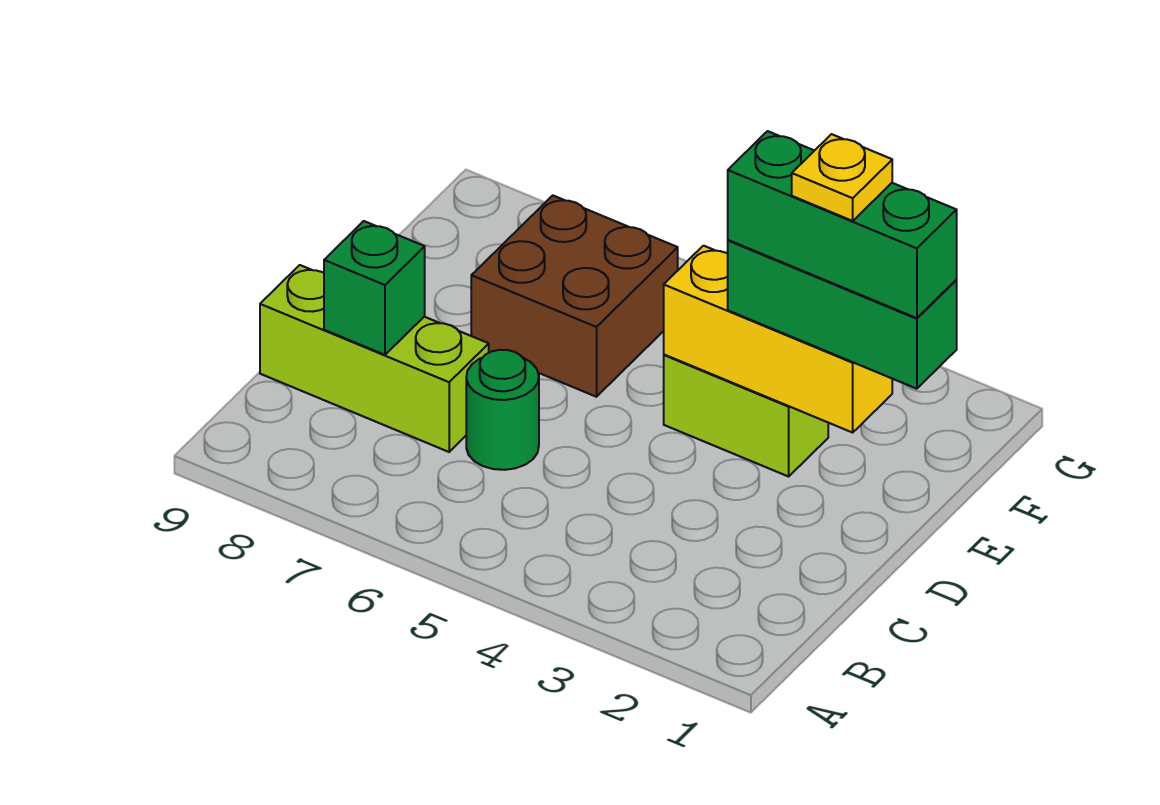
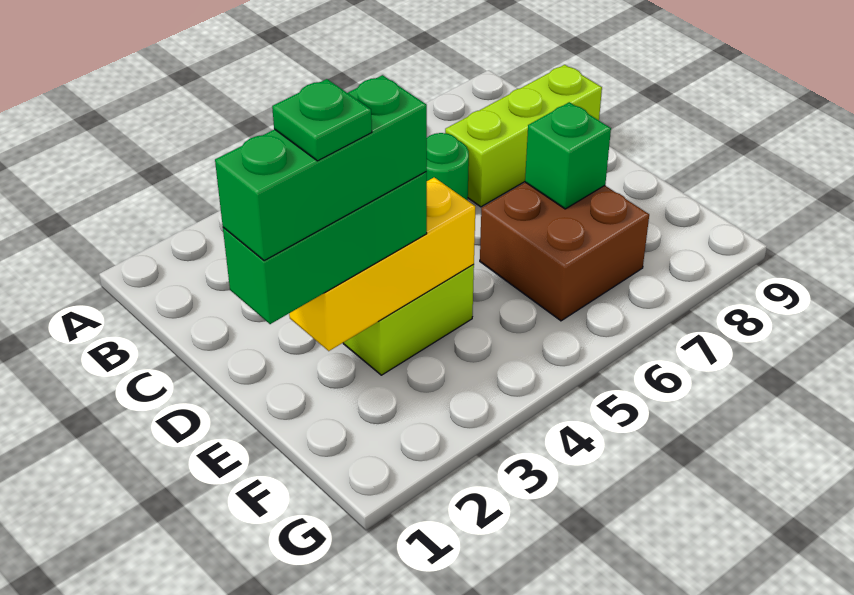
green brick C8 level 2 -> green brick E7 level 2
yellow plate E2 level 5 -> green plate E2 level 5

